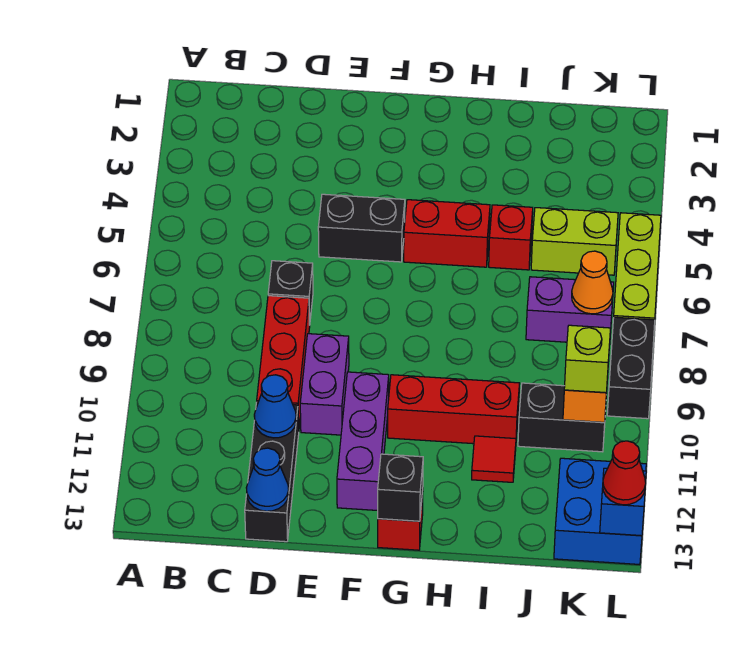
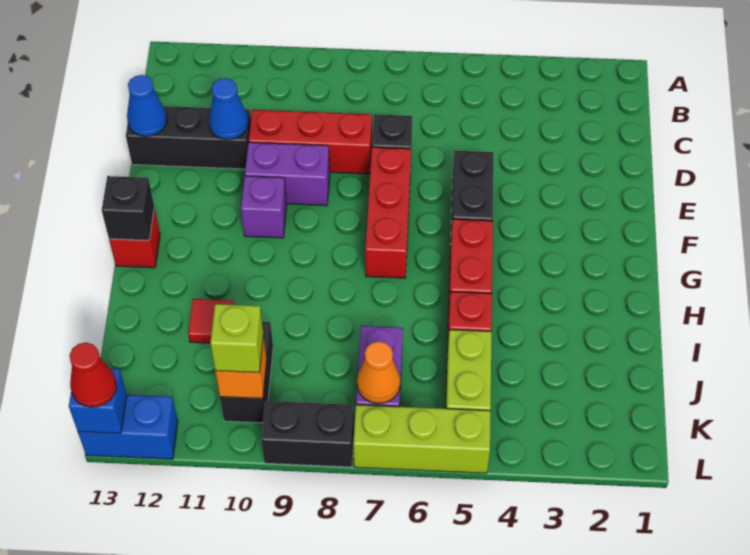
purple brick F10:F12 level 1 -> purple brick F10 level 1
red brick G10:I10 level 1 -> red brick E7:G7 level 1
blue brick K12:L13 level 1 -> blue brick L12:L13 level 1

